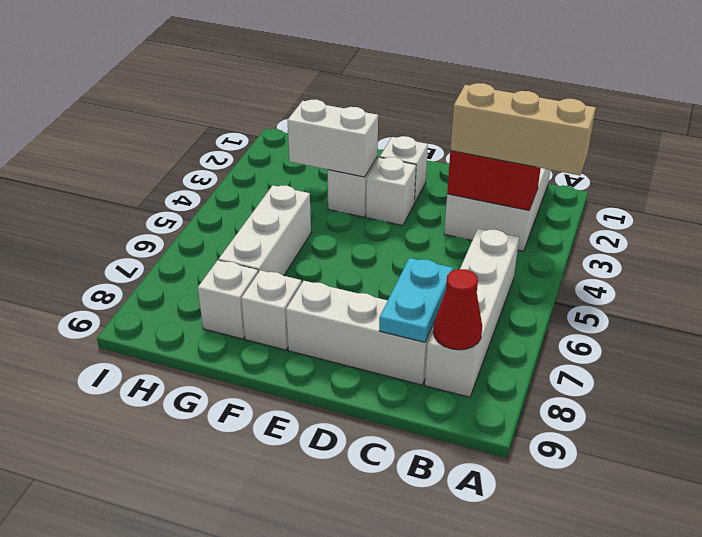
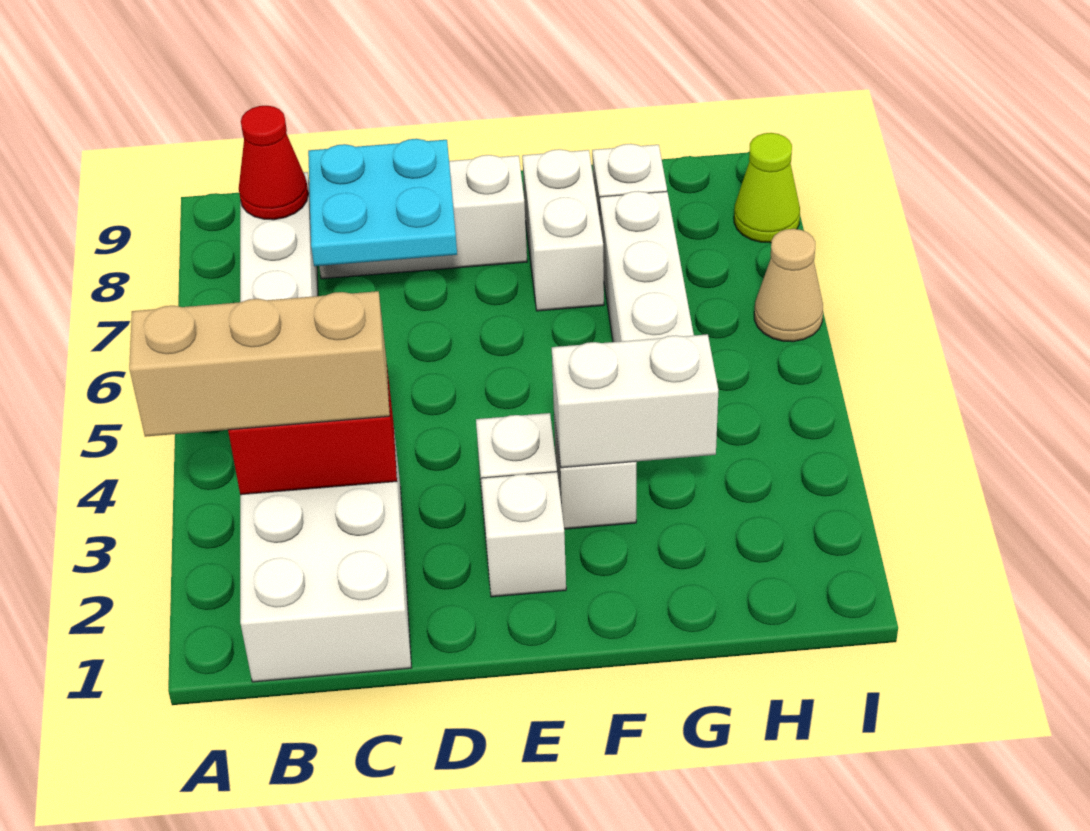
cyan plate C7:C8 level 2 -> cyan plate C7:D8 level 2
white brick F8 level 1 -> white brick F7:F8 level 1
none -> tan cone I6 level 1
none -> lime cone I8 level 1

